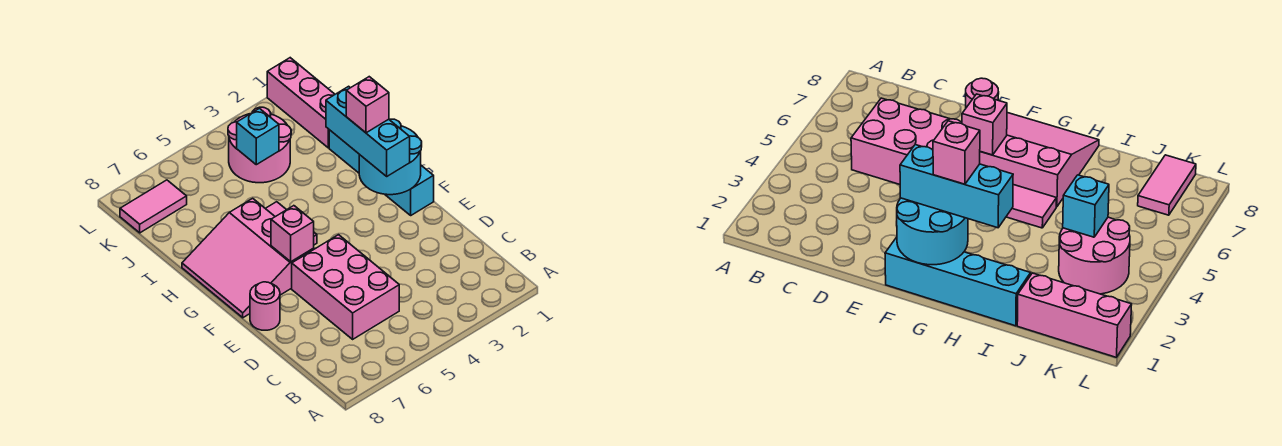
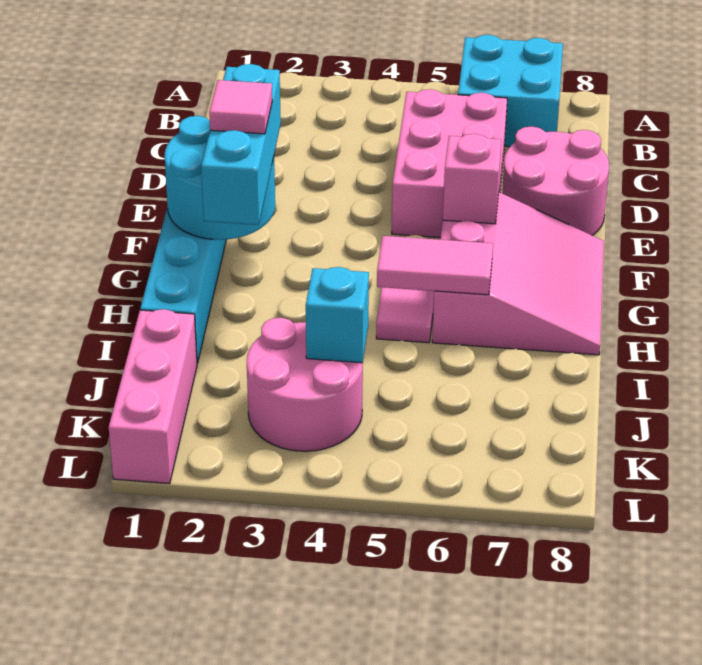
none -> cyan brick A6:B7 level 1
pink round brick E8 level 1 -> pink round brick D7:E8 level 1
pink brick G2 level 4 -> pink tile G2 level 4
pink tile K7:K8 level 1 -> pink tile H5:H6 level 2

